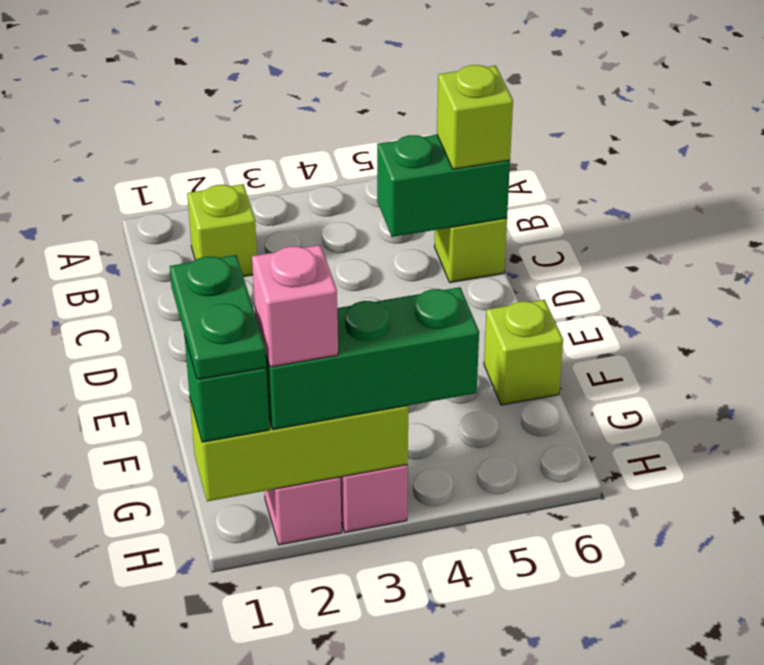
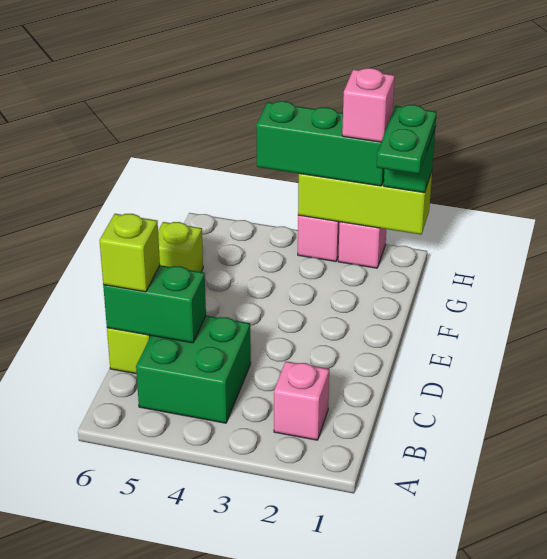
lime brick B2 level 1 -> pink brick B2 level 1
none -> green brick B4:C5 level 1

